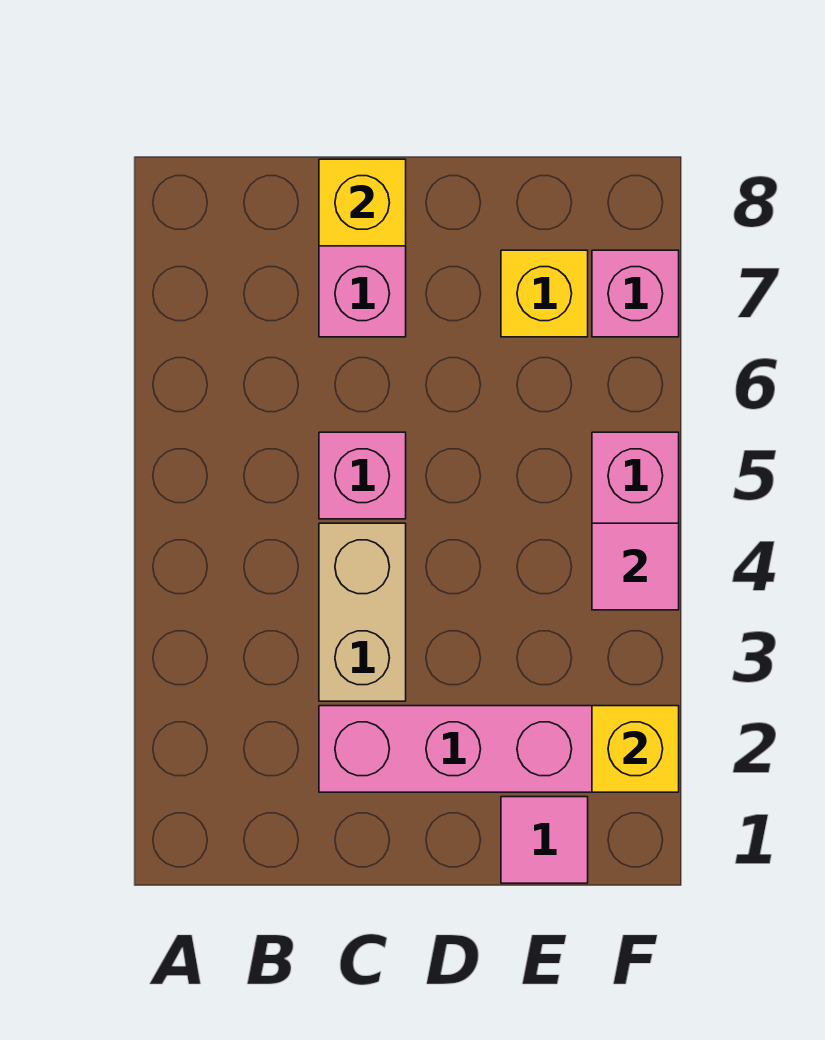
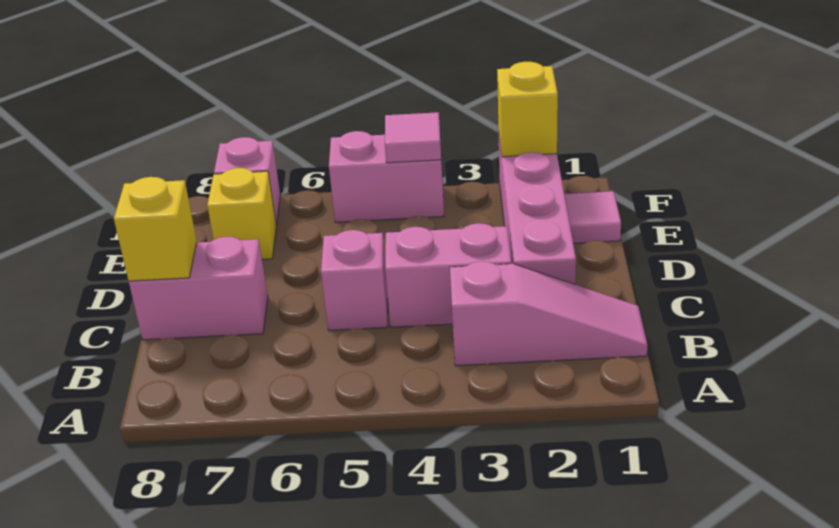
none -> pink slope B1:B3 level 1 top 3
tan brick C3:C4 level 1 -> pink brick C3:C4 level 1

